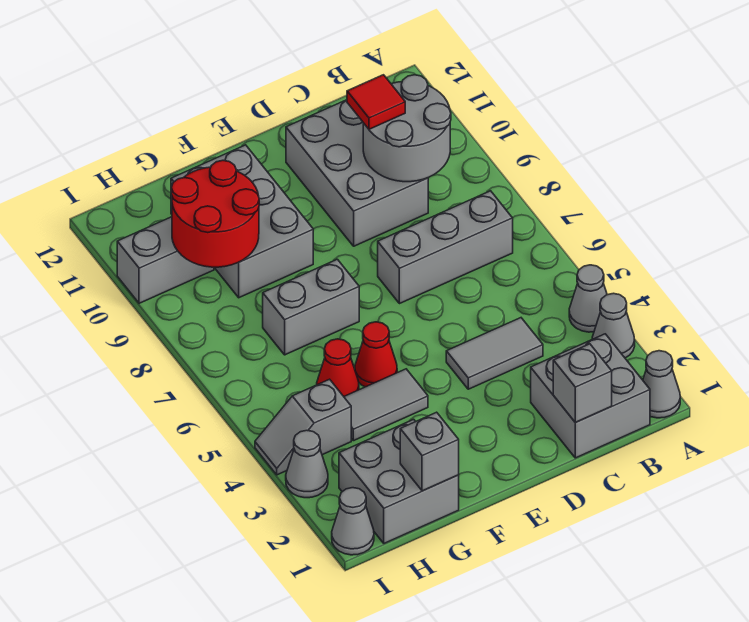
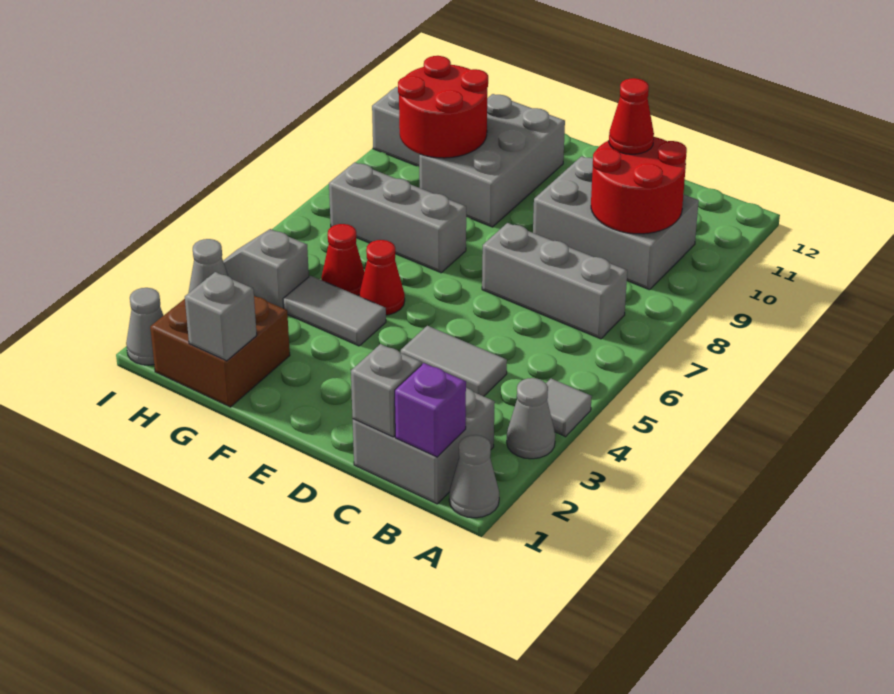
grey cone A4 level 1 -> grey tile A4 level 1
none -> purple brick B1 level 2
grey round brick B9:C10 level 2 -> red round brick B9:C10 level 2
grey brick C9:D11 level 1 -> grey brick B9:D10 level 1
red tile C10 level 3 -> red cone C10 level 3
grey brick F7:G7 level 1 -> grey brick F7:H7 level 1
grey brick G1:H2 level 1 -> brown brick G1:H2 level 1

